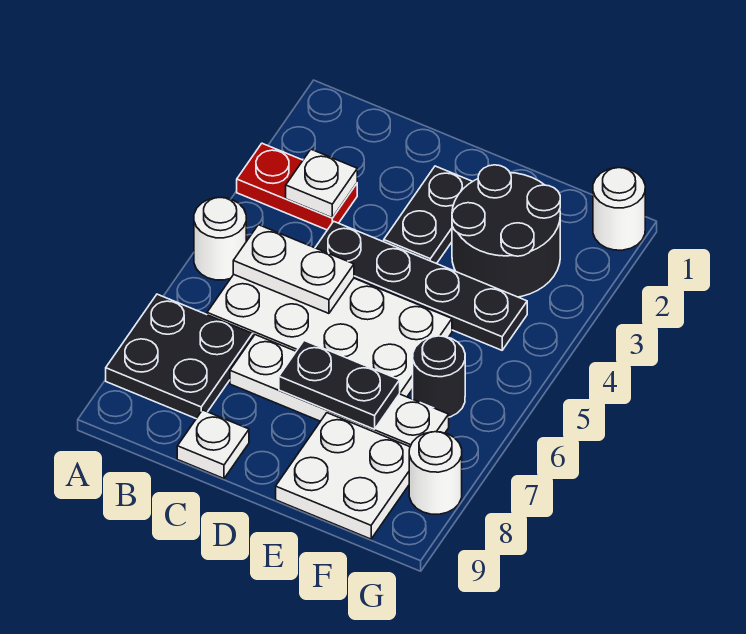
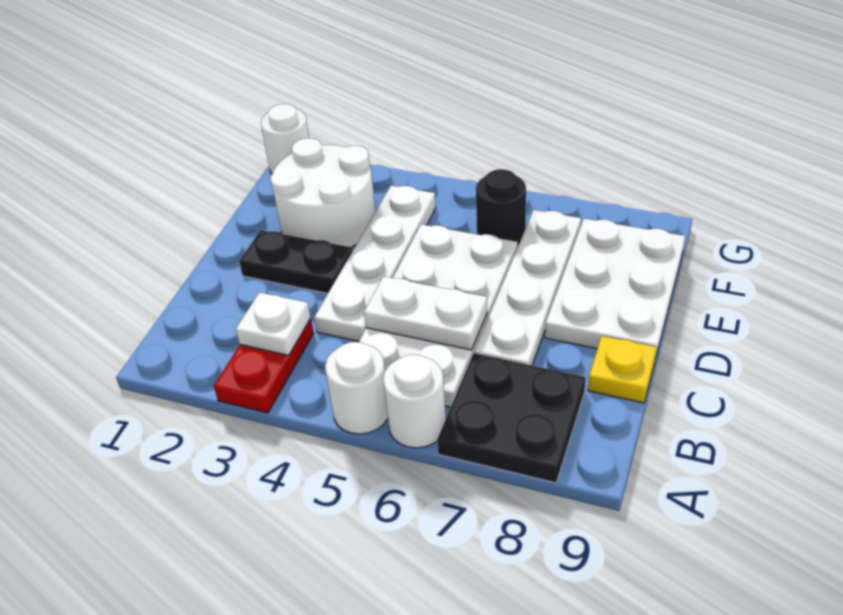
white plate B5:C5 level 2 -> white plate C5:C6 level 2
black plate C4:F4 level 1 -> white plate C4:F4 level 1
white plate C9 level 1 -> yellow plate C9 level 1
black plate D7:E7 level 2 -> none
black round brick E2:F3 level 1 -> white round brick E2:F3 level 1
white plate E8:F9 level 1 -> white plate D8:F9 level 1
white round brick G8 level 1 -> white round brick A6 level 1

